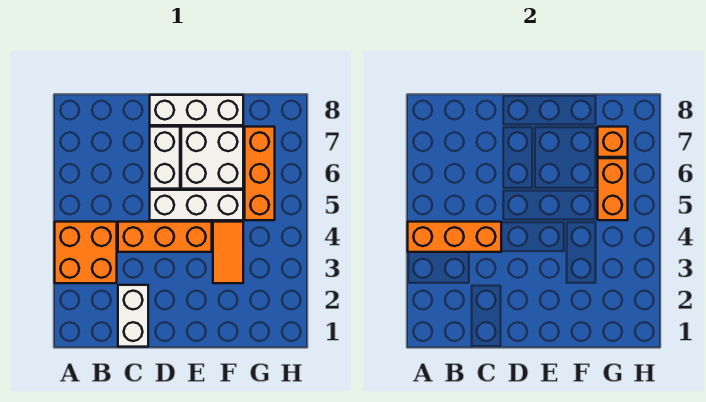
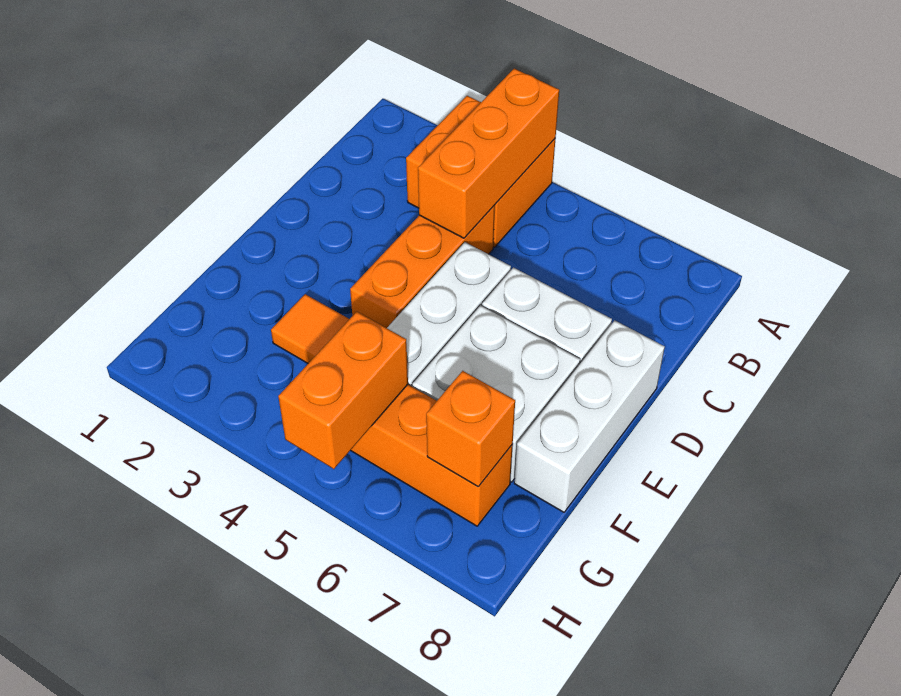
white brick C1:C2 level 1 -> none
orange brick G5:G6 level 2 -> orange brick G5:H5 level 2

